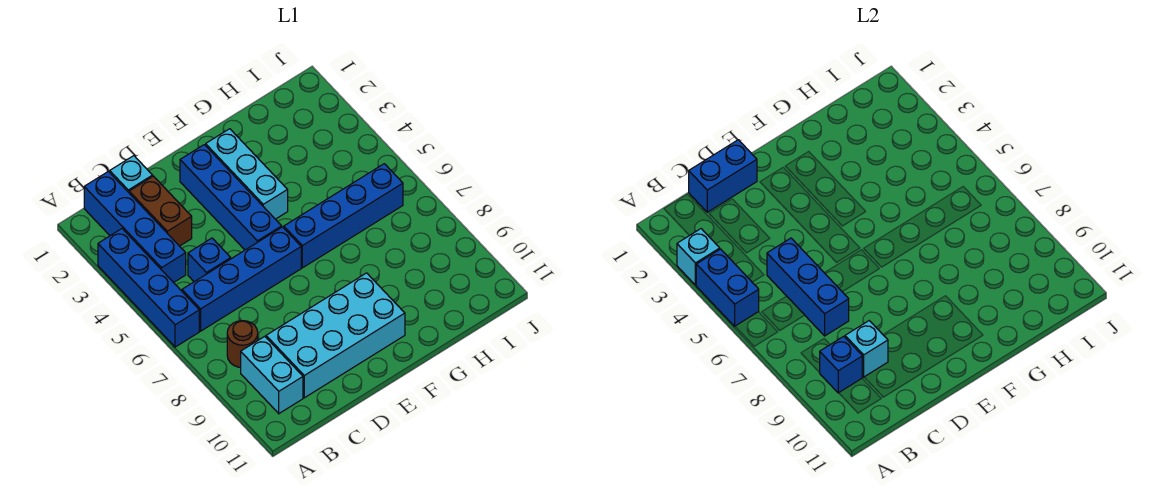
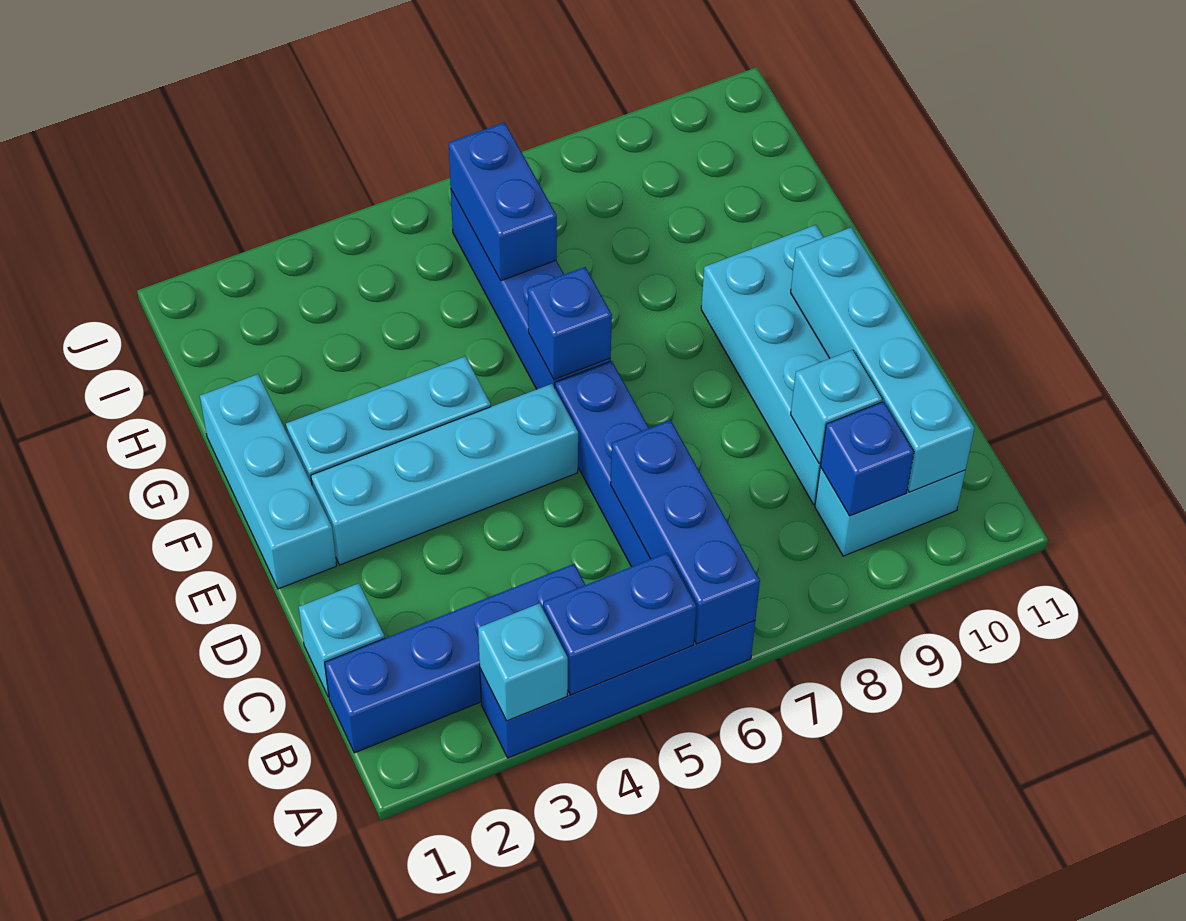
brown round brick B8 level 1 -> none
none -> cyan brick B10:E10 level 2
blue brick C1:D1 level 2 -> blue brick H6:I6 level 2
brown brick C2:C3 level 1 -> none
blue brick C5 level 1 -> blue brick F6 level 2
blue brick C5:C7 level 2 -> blue brick A6:C6 level 2
none -> cyan brick E1:G1 level 1
blue brick E2:E5 level 1 -> cyan brick E2:E5 level 1

